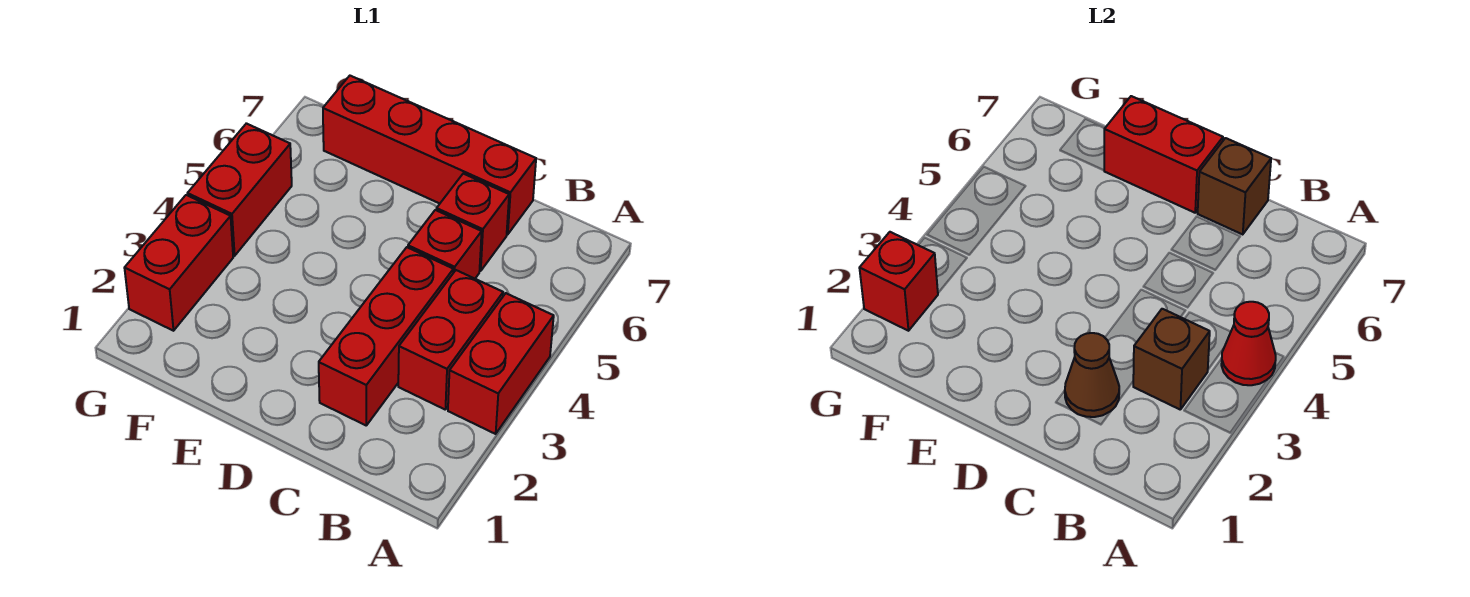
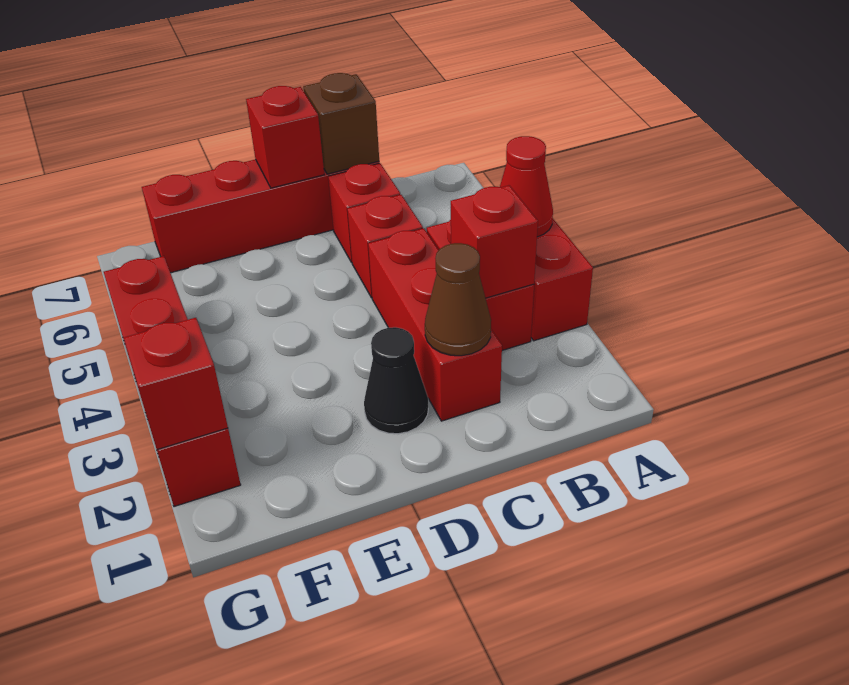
brown brick B3 level 2 -> red brick B3 level 2
none -> black cone D2 level 1
red brick D7:E7 level 2 -> red brick D7 level 2

